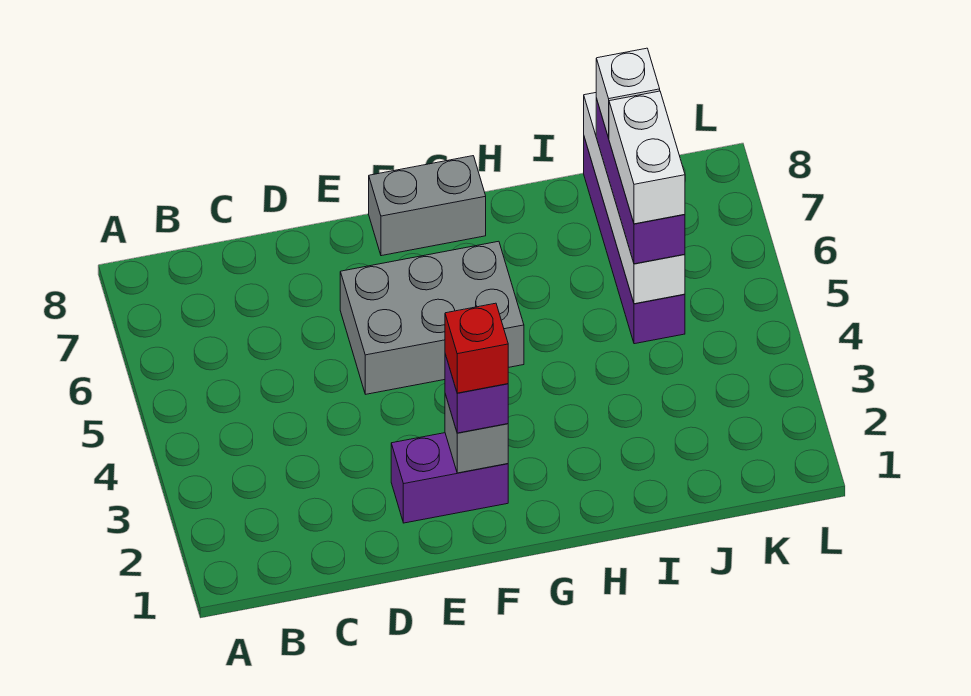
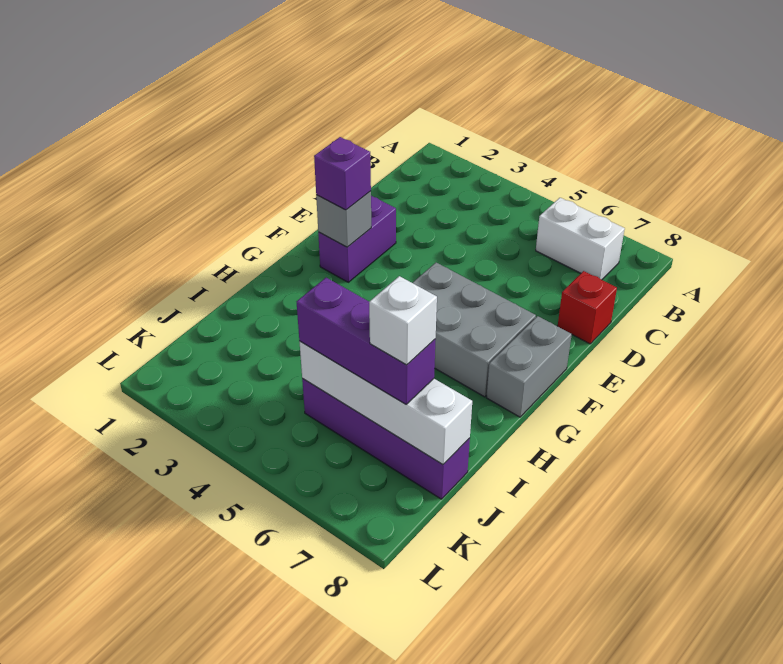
grey brick E5:G6 level 1 -> grey brick F5:G7 level 1
red brick F2 level 4 -> red brick D8 level 1
white brick J5:J6 level 4 -> white brick B6:B7 level 1

